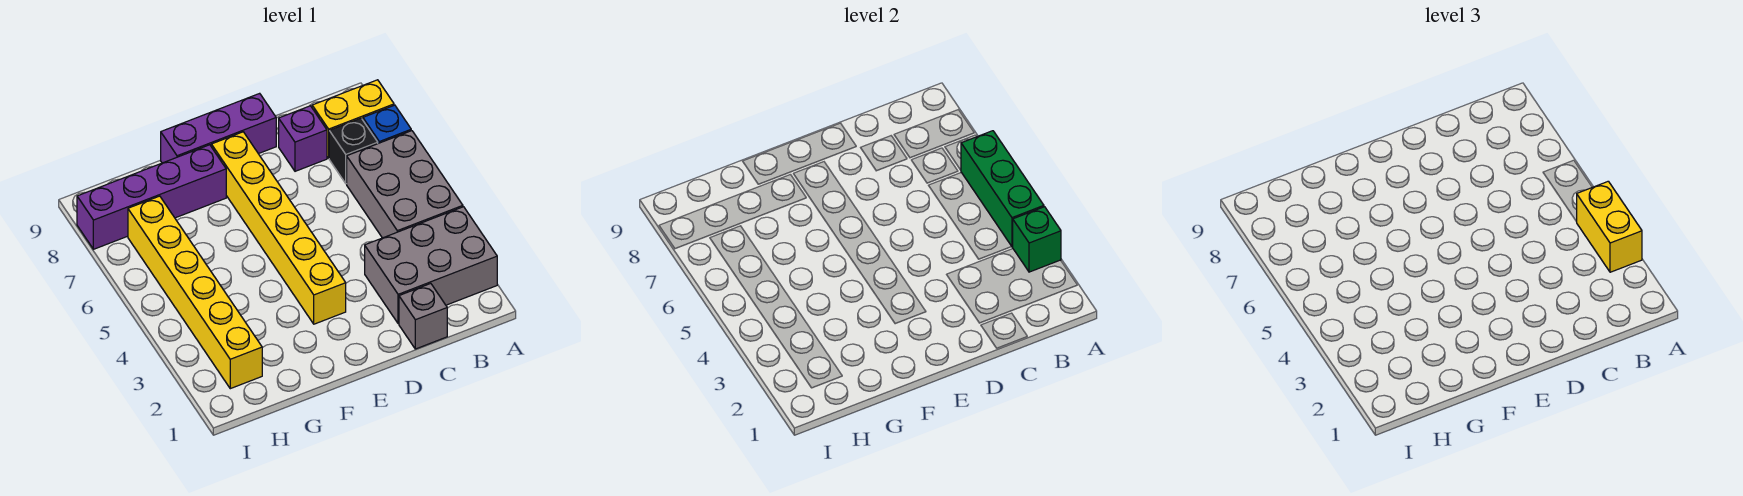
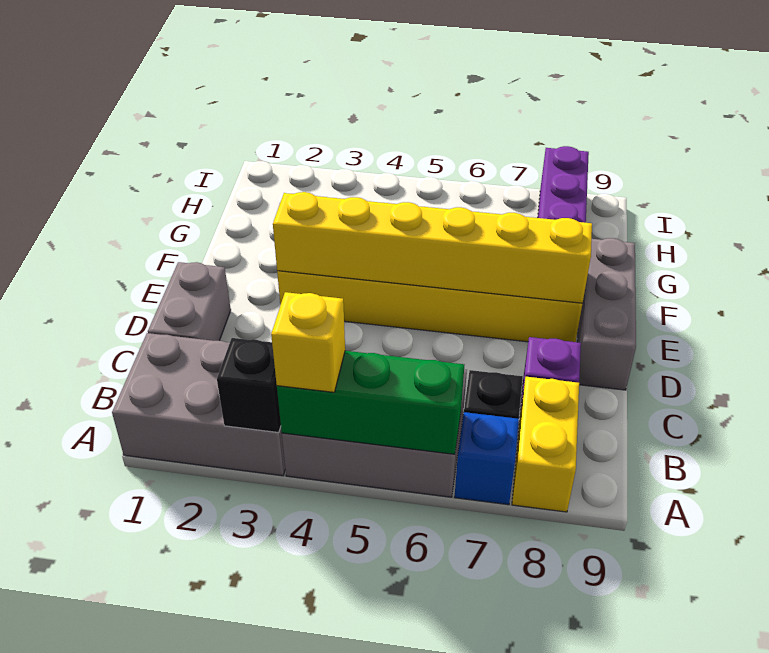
grey brick A2:C3 level 1 -> grey brick A1:B3 level 1
green brick A3 level 2 -> black brick A3 level 2
yellow brick A3:A4 level 3 -> yellow brick A4 level 3
grey brick C1 level 1 -> grey brick C1:D1 level 1
purple brick D9:F9 level 1 -> grey brick D9:F9 level 1
yellow brick H2:H7 level 1 -> yellow brick E3:E8 level 2

